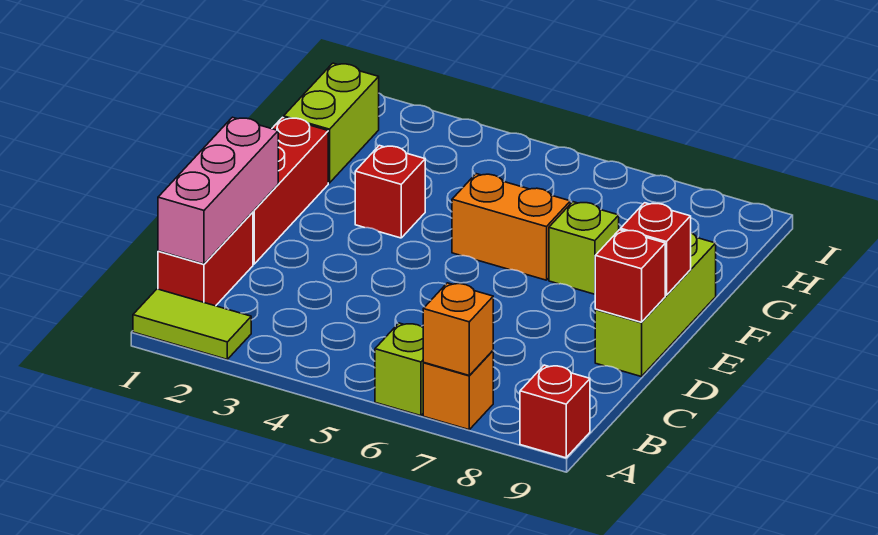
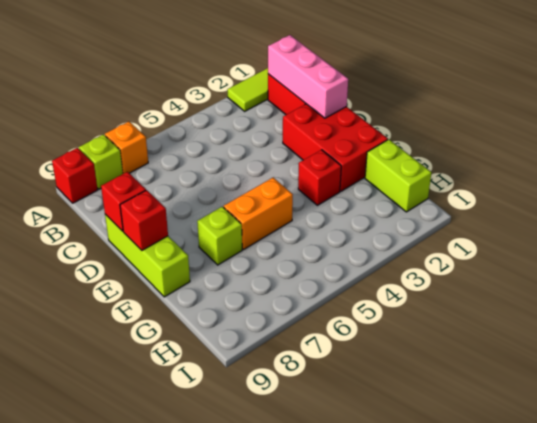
lime brick A6 level 1 -> lime brick A8 level 1
orange brick A7 level 2 -> none
red brick D1:F1 level 1 -> red brick D1:F2 level 1

